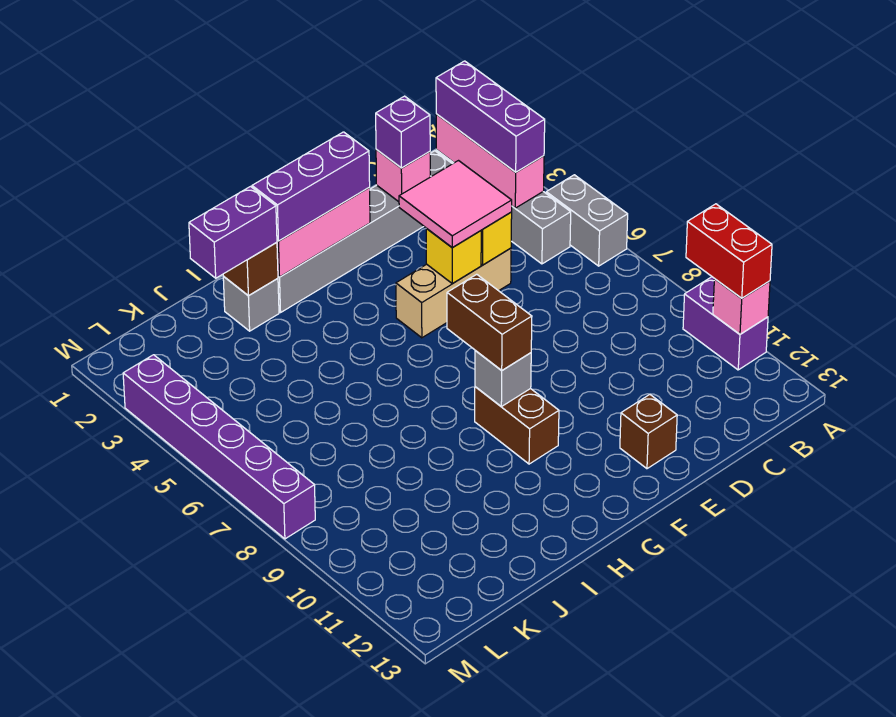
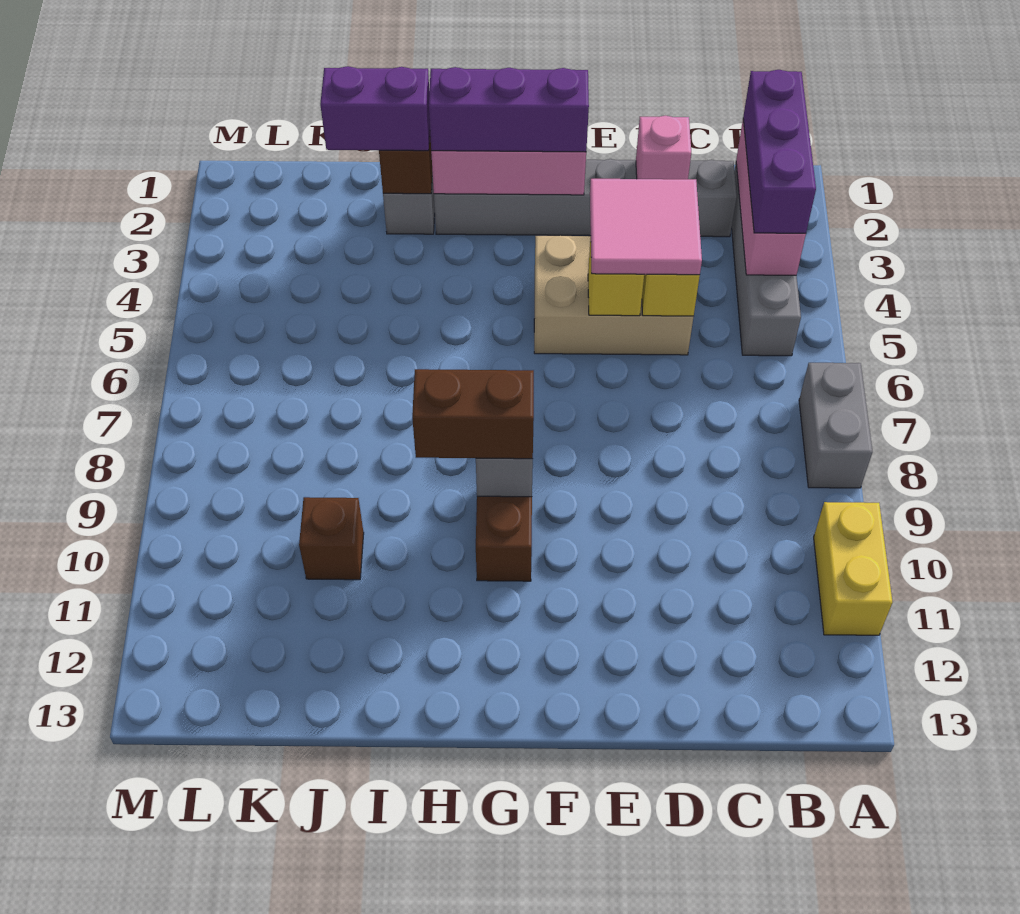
grey brick A5:A6 level 1 -> grey brick A7:A8 level 1
purple brick A10:A11 level 1 -> yellow brick A10:A11 level 1
red brick A10:A11 level 3 -> none
pink brick A11 level 2 -> none
purple brick D2 level 3 -> none
tan brick D5:F5 level 1 -> tan brick D4:F5 level 1
brown brick E12 level 1 -> brown brick J10 level 1
brown brick G8:G9 level 3 -> brown brick G9:H9 level 3
purple brick M3:M8 level 1 -> none

